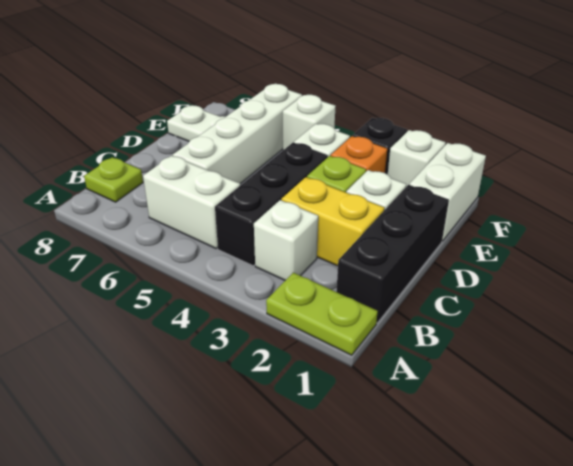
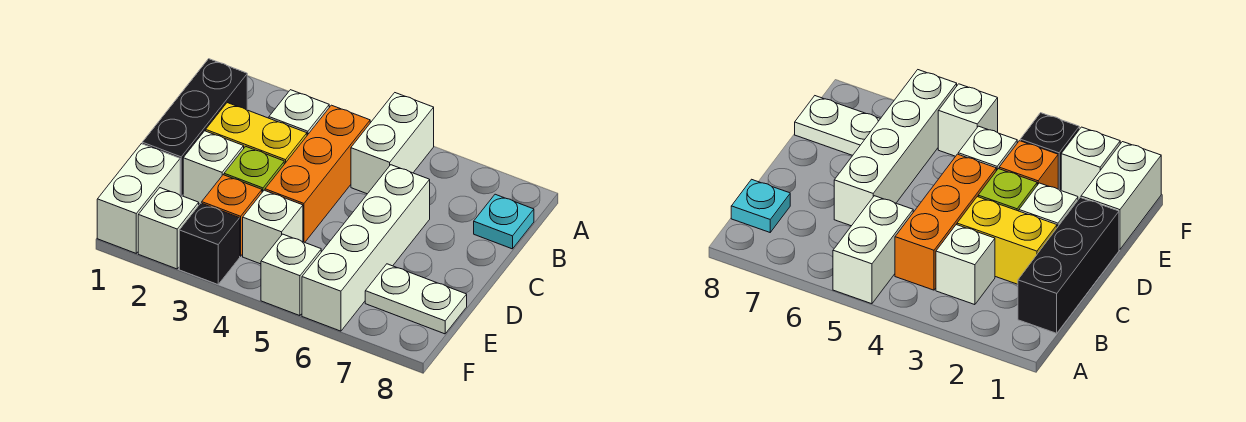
lime plate A1:A2 level 1 -> none
black brick B4:D4 level 1 -> orange brick B4:D4 level 1
white brick B5:B6 level 1 -> white brick A5:B5 level 1
lime plate B8 level 1 -> cyan plate B8 level 1

